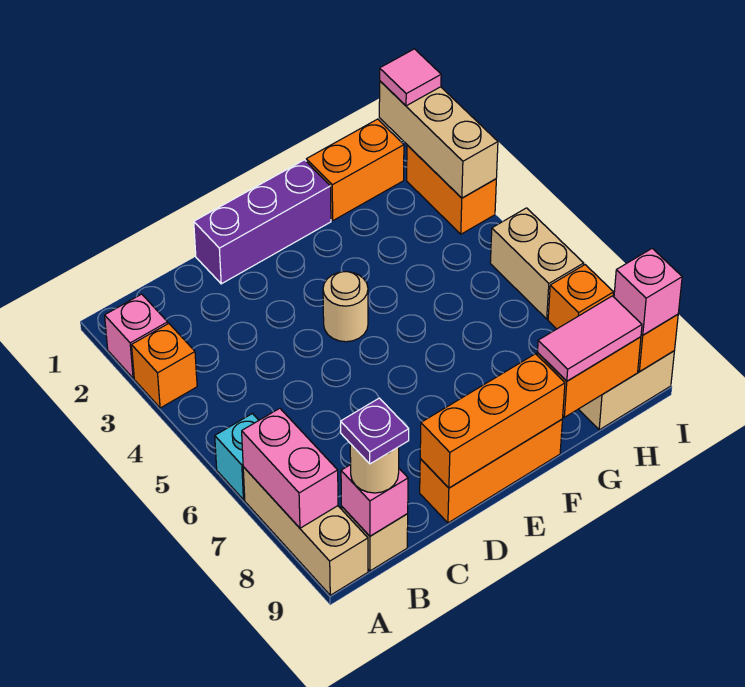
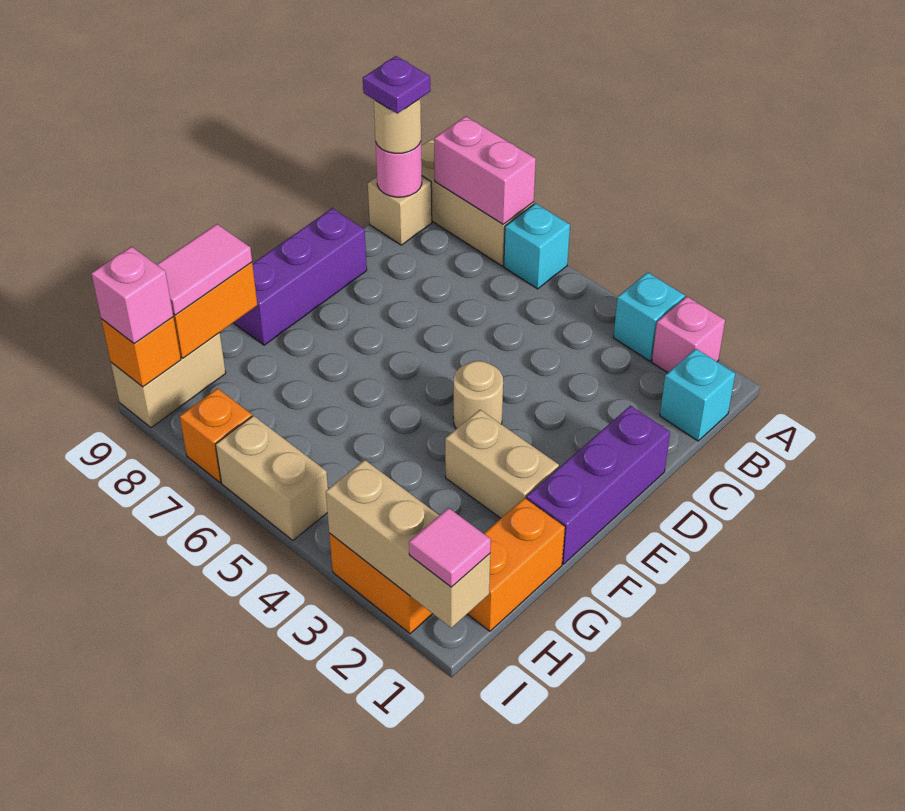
orange brick A3 level 1 -> cyan brick A3 level 1
none -> cyan brick B1 level 1
pink brick B9 level 2 -> pink round brick B9 level 2
orange brick D9:F9 level 1 -> purple brick D9:F9 level 1
orange brick D9:F9 level 2 -> none
none -> tan brick F2:F3 level 1

